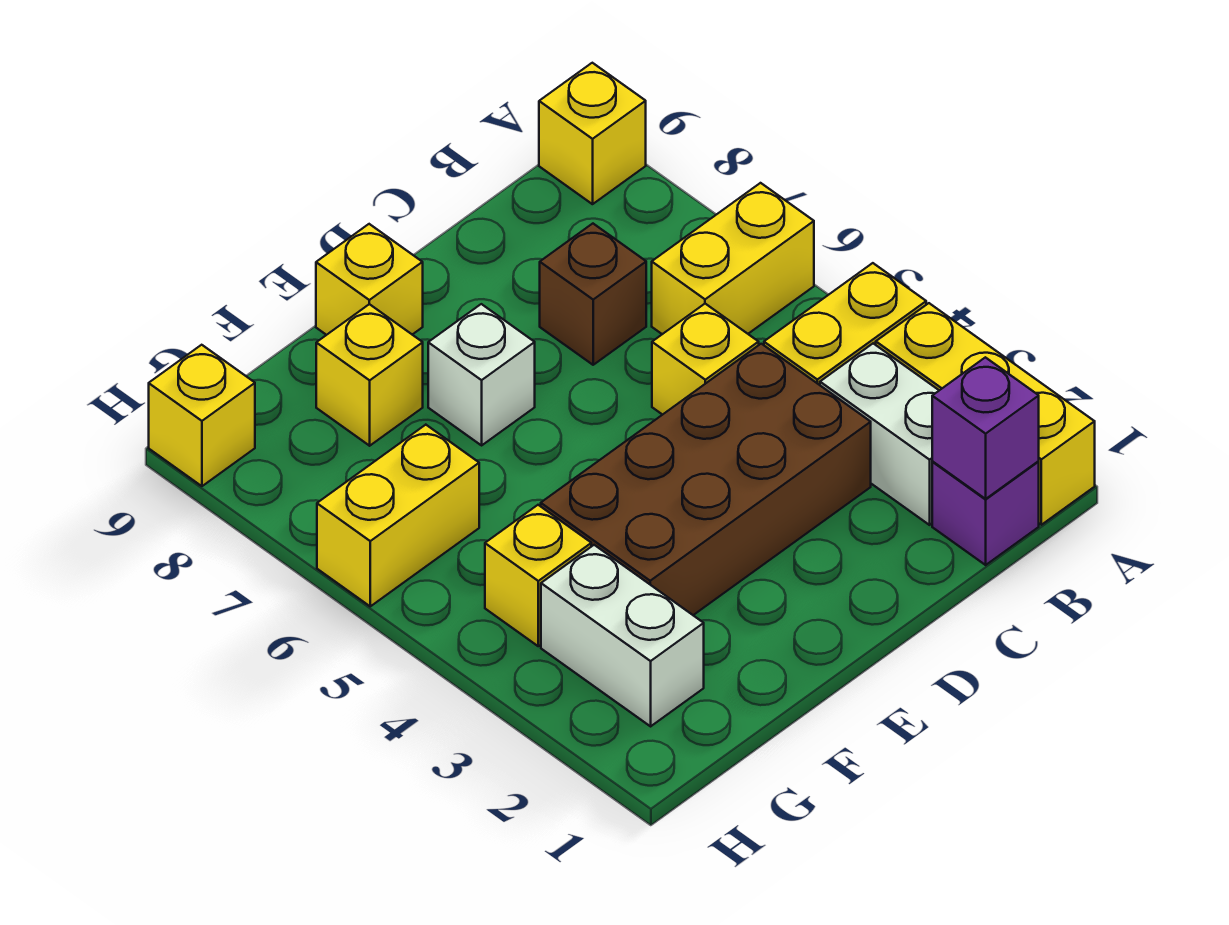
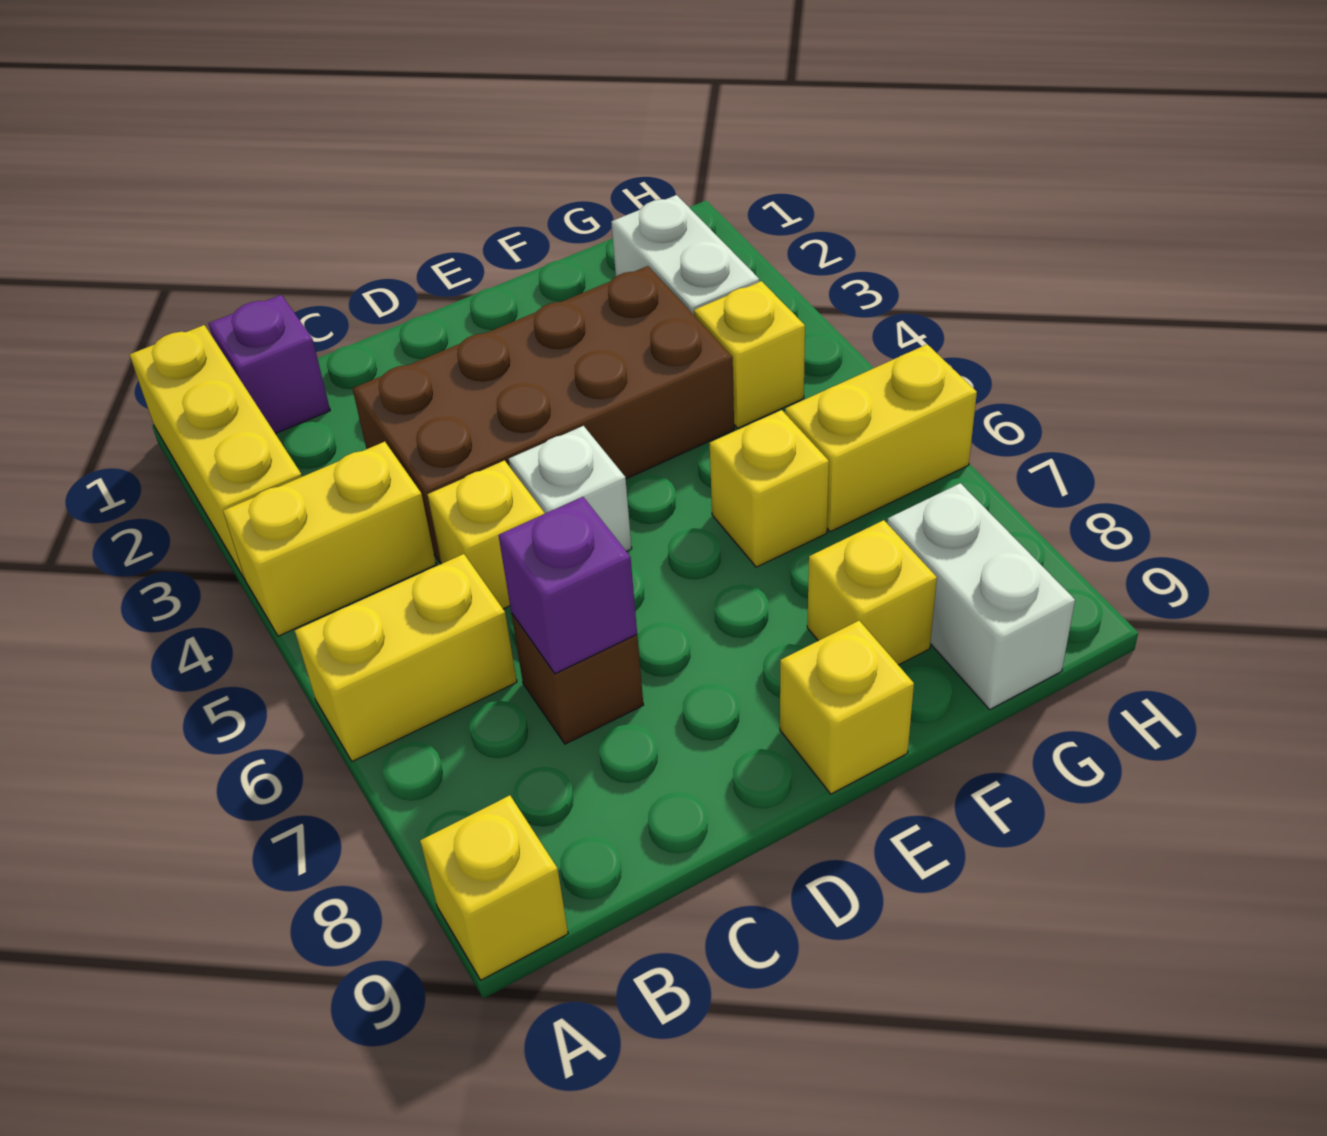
purple brick B1 level 2 -> purple brick C7 level 2
white brick B2:B3 level 1 -> white brick G8:G9 level 1
white brick E7 level 1 -> white brick D5 level 1
yellow brick H9 level 1 -> yellow brick F6 level 1

